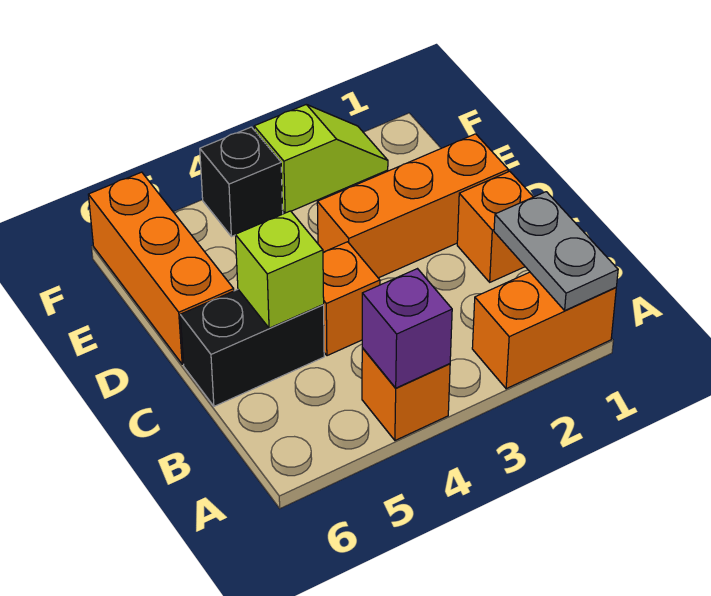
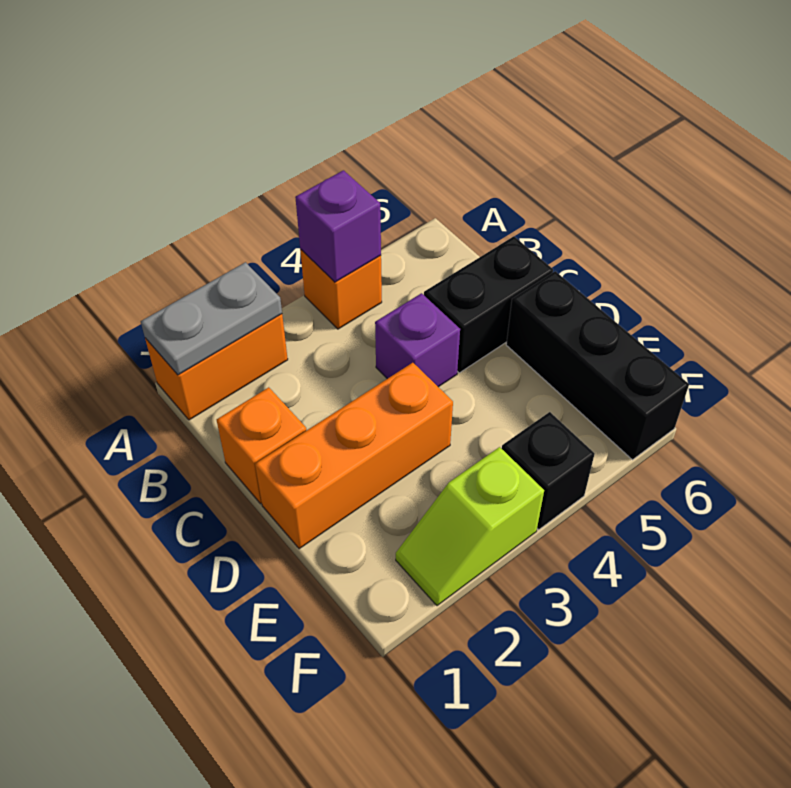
grey plate A1:B1 level 2 -> grey plate A1:A2 level 2
orange brick C4 level 1 -> purple brick C4 level 1
lime brick C5 level 2 -> none
orange brick D6:F6 level 1 -> black brick D6:F6 level 1

